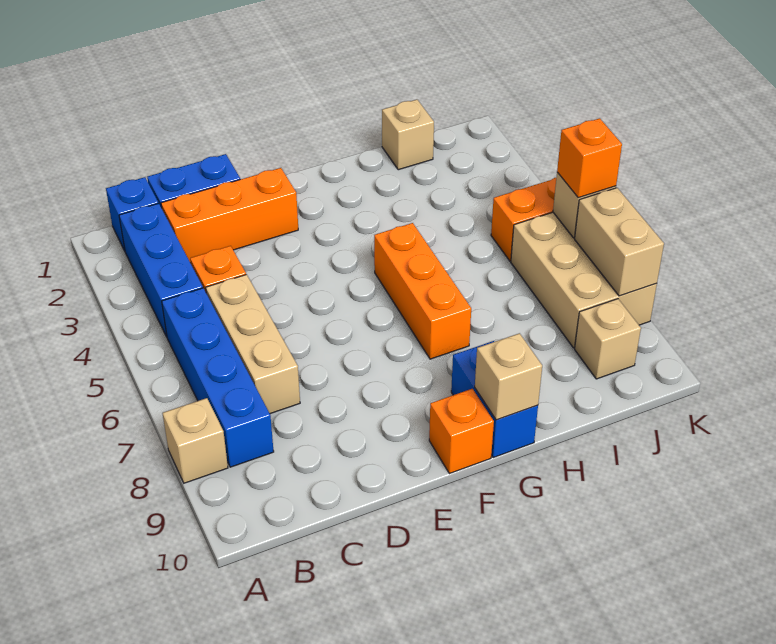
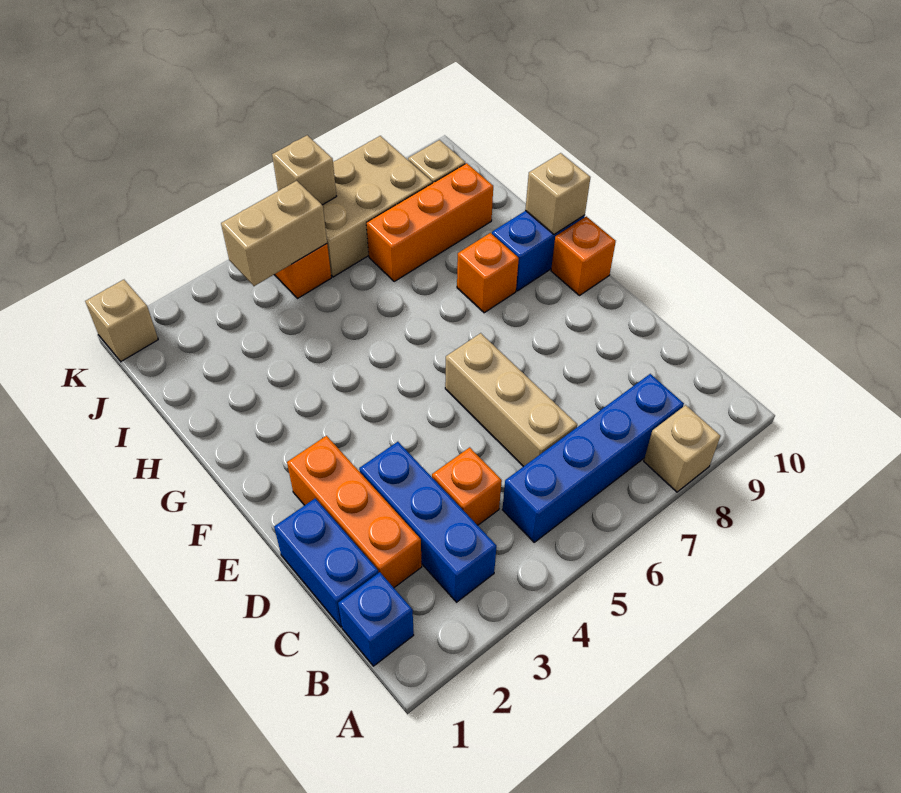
blue brick B2:B4 level 1 -> blue brick B3:D3 level 1
tan brick C5:C7 level 1 -> tan brick C6:E6 level 1
orange brick G5:G7 level 1 -> orange brick I7:I9 level 1
tan brick I1 level 1 -> tan brick K1 level 1
orange brick K6 level 3 -> orange brick G8 level 1
tan brick K7:K8 level 2 -> tan brick J4:J5 level 2

